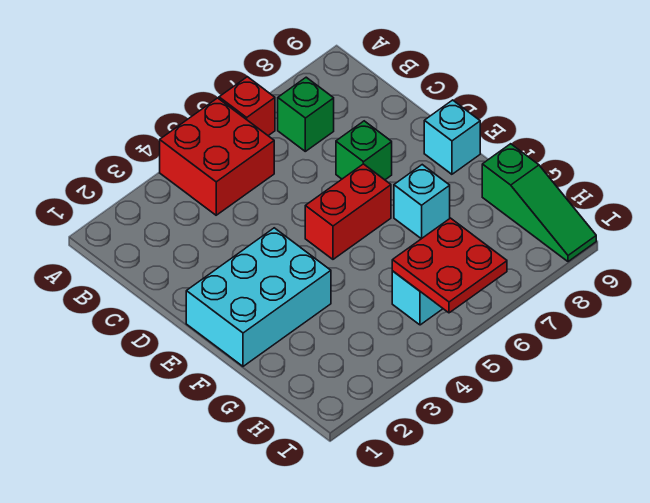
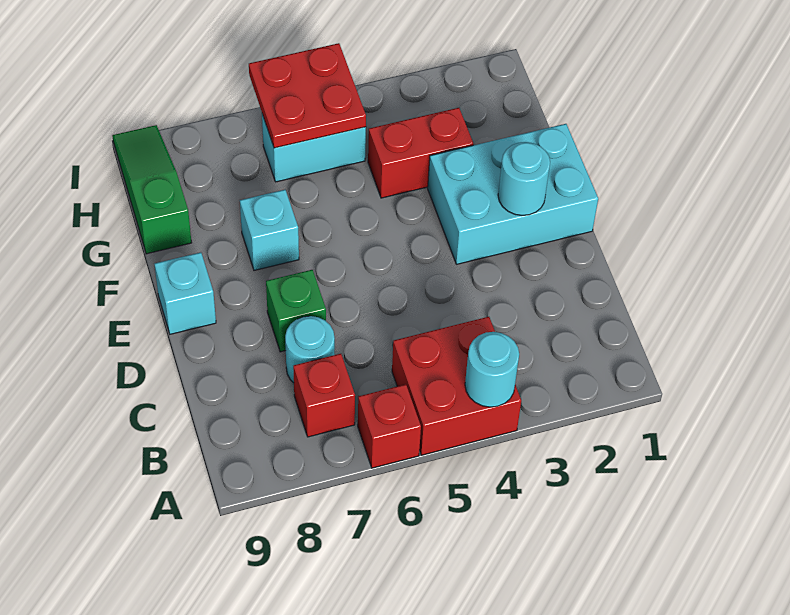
none -> cyan round brick A4 level 2
green brick B7 level 1 -> red brick B7 level 1
none -> cyan round brick C7 level 1
none -> cyan round brick E2 level 2
red brick E5:E6 level 1 -> red brick G3:G4 level 1

